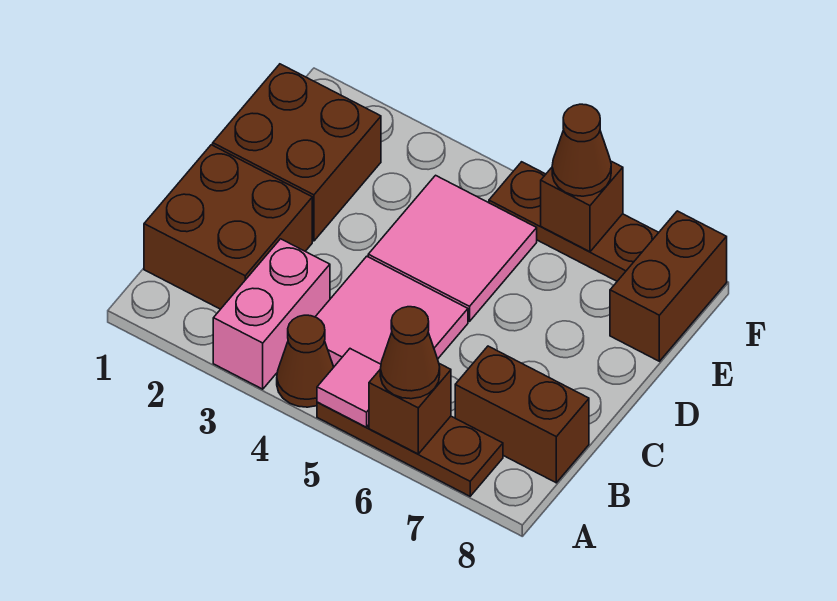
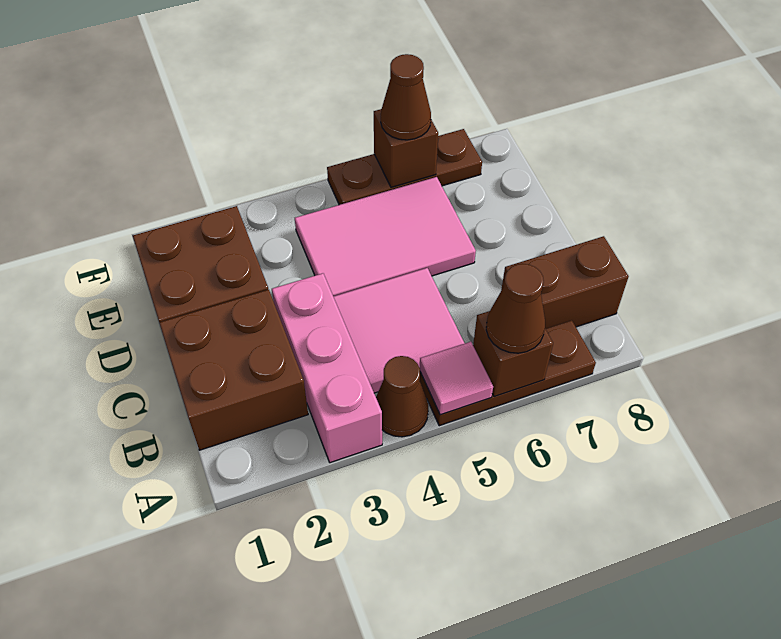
pink brick A3:B3 level 1 -> pink brick A3:C3 level 1
pink tile D4:E5 level 1 -> pink tile D4:E6 level 1
brown brick E8:F8 level 1 -> none

